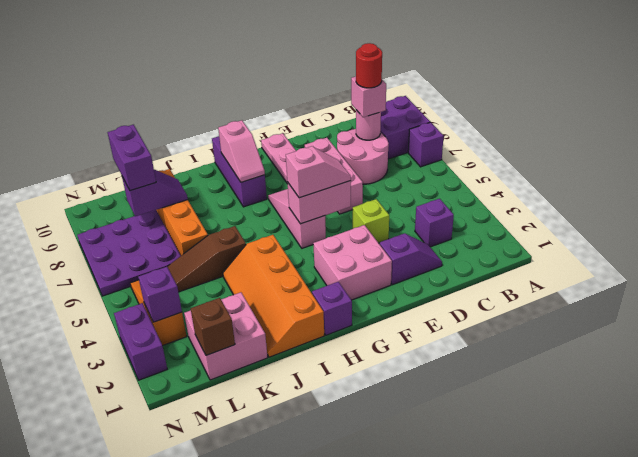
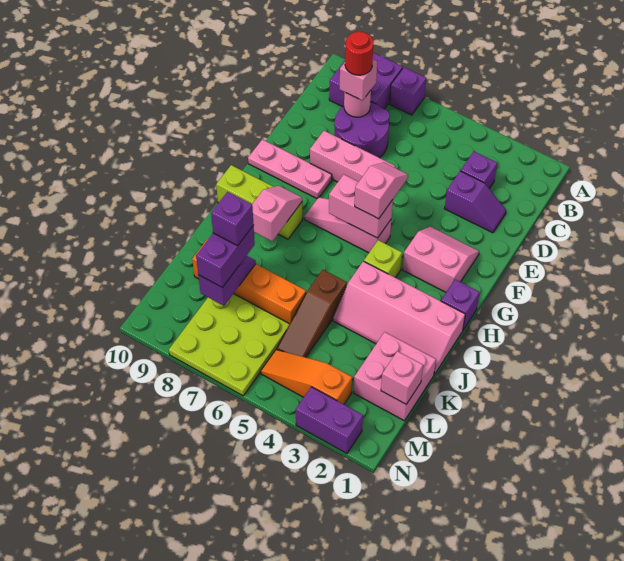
pink round brick C7:D8 level 1 -> purple round brick C7:D8 level 1
purple slope D2:E2 level 1 top E -> purple slope D2:D3 level 1 top 3
lime brick E4 level 1 -> lime brick H4 level 1
pink brick F2:G3 level 1 -> pink slope F2:G3 level 1 top G
pink brick F5:G5 level 2 -> pink brick G5:G6 level 2
purple brick H8:H10 level 1 -> lime brick H8:H10 level 1
pink slope H8:H9 level 2 top 9 -> pink slope H8:I8 level 2 top I
orange slope I1:J4 level 1 top I -> pink slope I1:J4 level 1 top I
brown brick L1 level 2 -> pink brick L1 level 2
purple plate L6:N8 level 1 -> lime plate L6:N8 level 1
purple brick L8:L9 level 3 -> purple brick K8:L8 level 3
purple brick M3 level 2 -> purple brick K8 level 4

